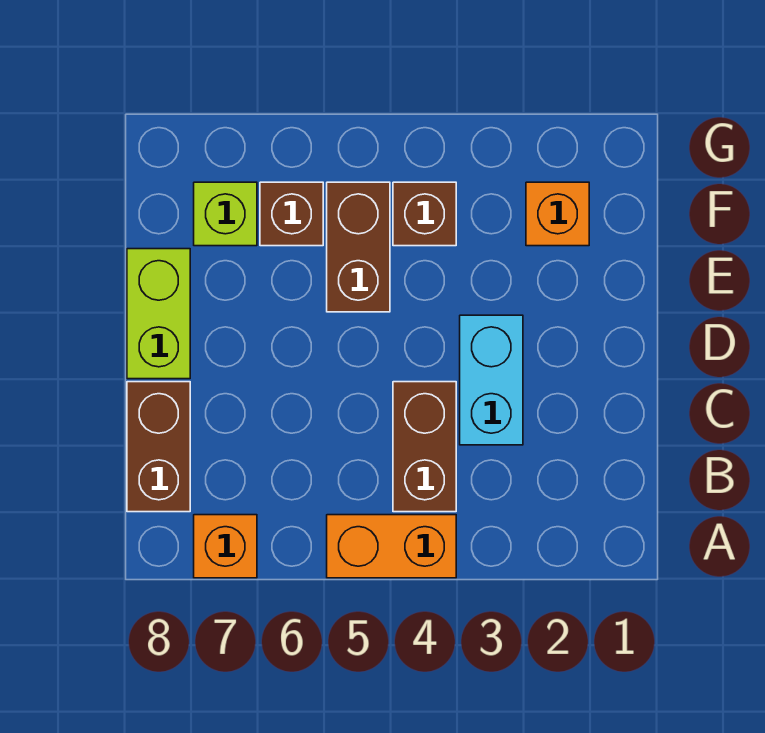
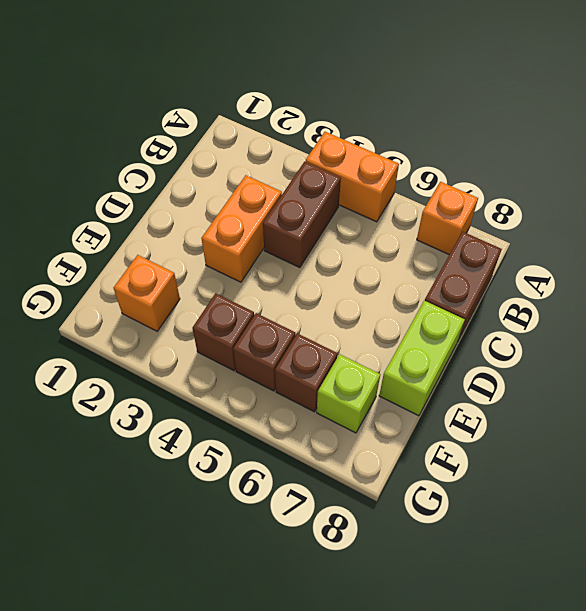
cyan brick C3:D3 level 1 -> orange brick C3:D3 level 1
brown brick E5:F5 level 1 -> brown brick F5 level 1

